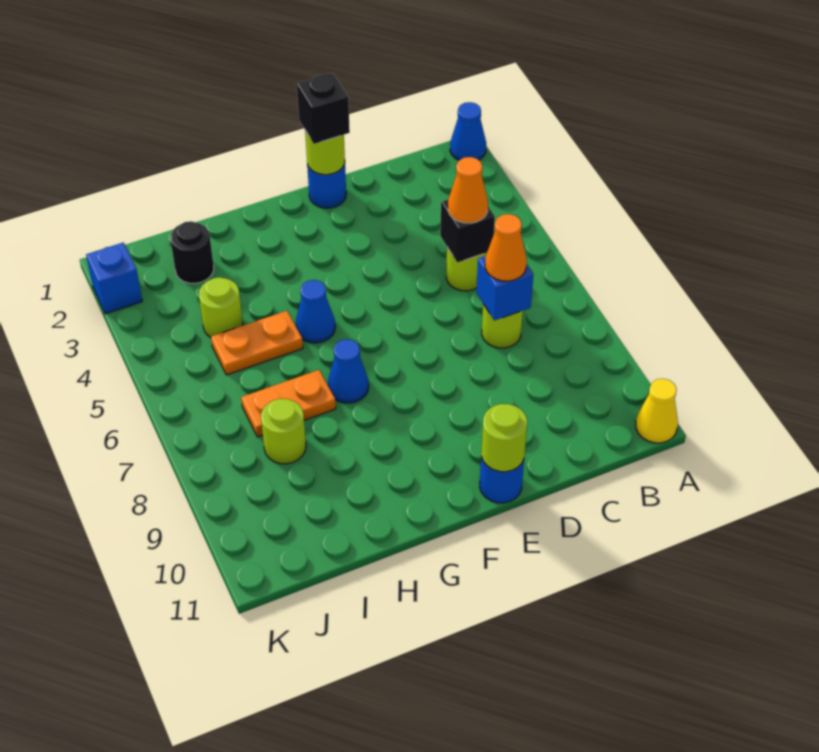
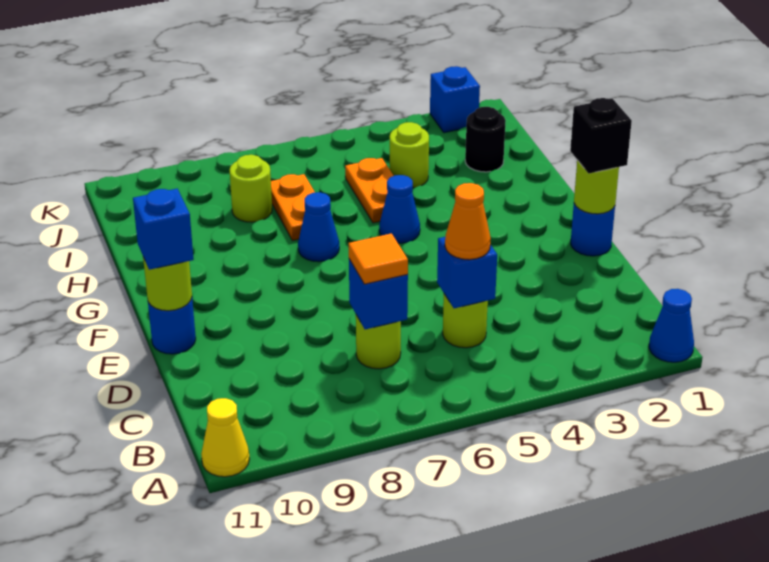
black brick C5 level 2 -> blue brick C5 level 2
orange cone C7 level 3 -> orange tile C7 level 3
none -> blue brick E11 level 3

